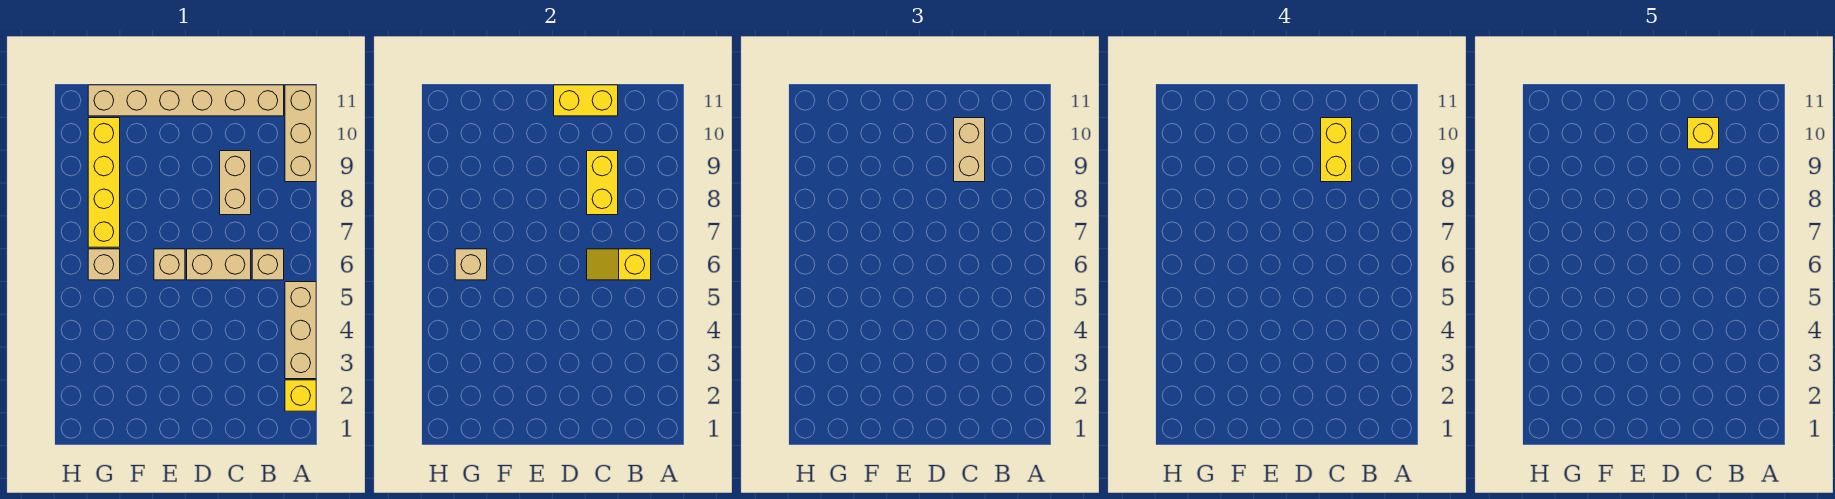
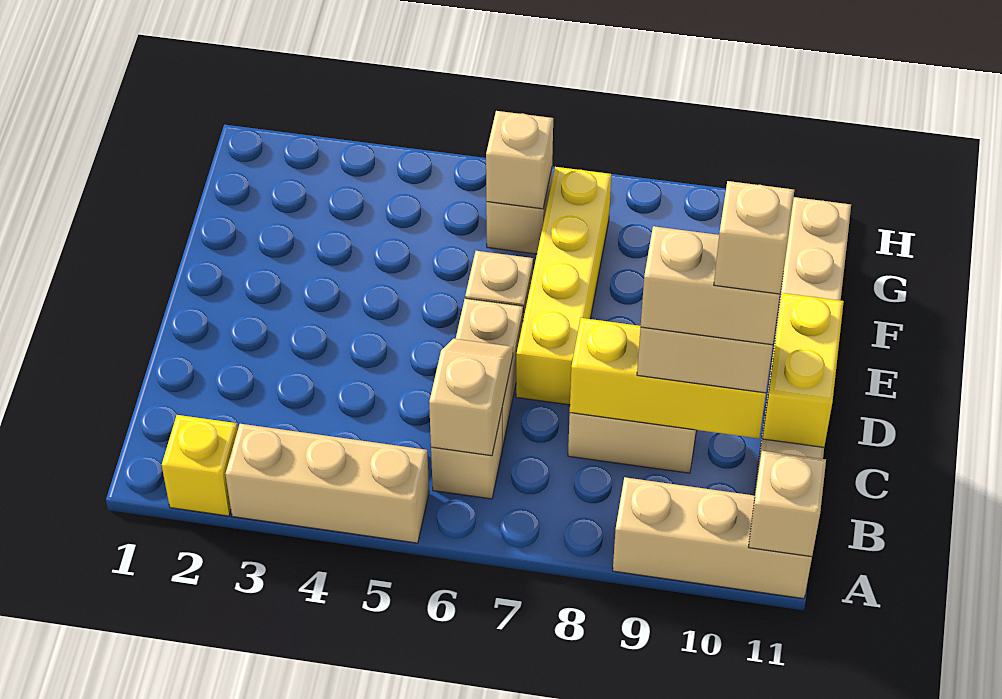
none -> tan brick A11 level 2
yellow slope B6:C6 level 2 top B -> tan slope B6:C6 level 2 top B
yellow brick C8:C9 level 2 -> yellow brick C8:C10 level 2
yellow brick C9:C10 level 4 -> tan brick C9:C10 level 4
yellow brick C10 level 5 -> tan brick C10 level 5
yellow brick G7:G10 level 1 -> yellow brick D7:G7 level 1

